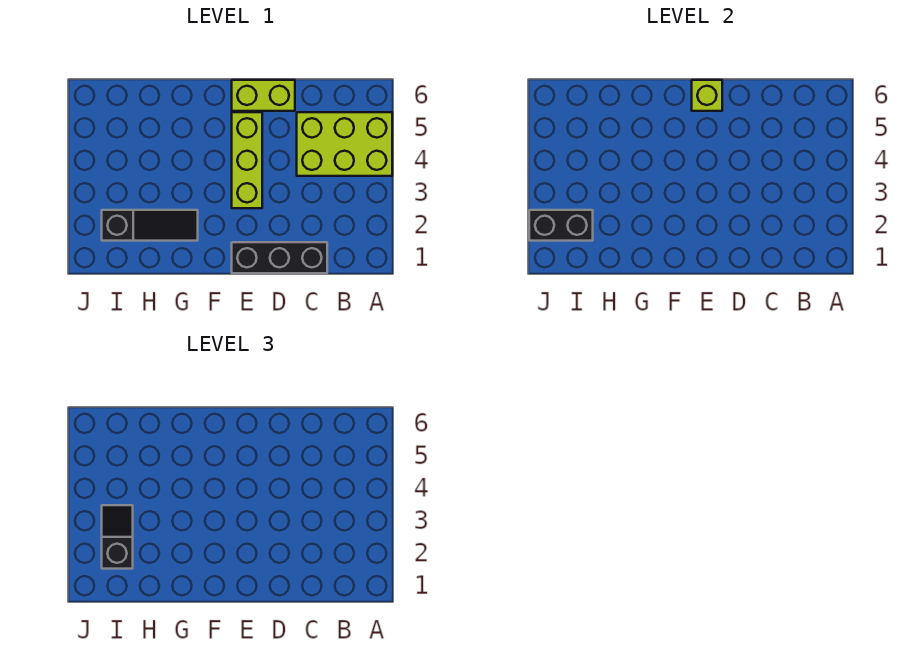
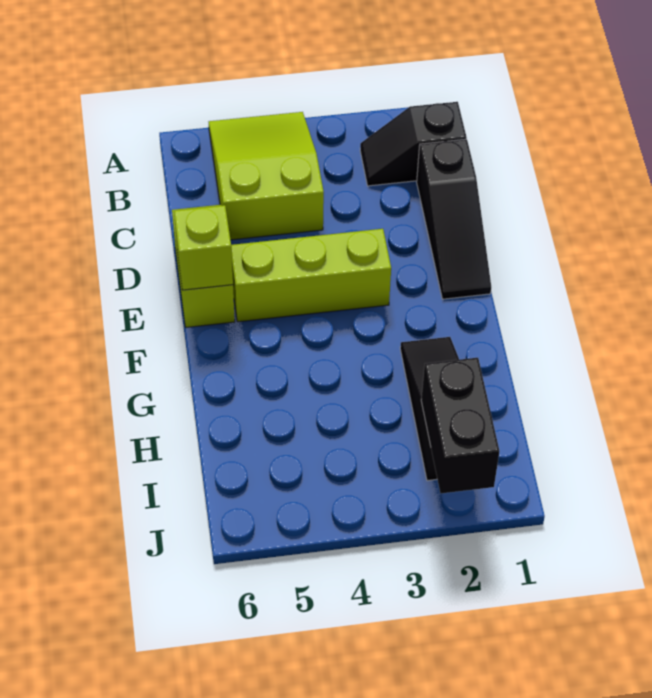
lime brick A4:C5 level 1 -> lime slope A4:C5 level 1 top C
black brick C1:E1 level 1 -> black slope C1:E1 level 1 top C
black slope I2:I3 level 3 top 2 -> black slope B1:B2 level 1 top 1

